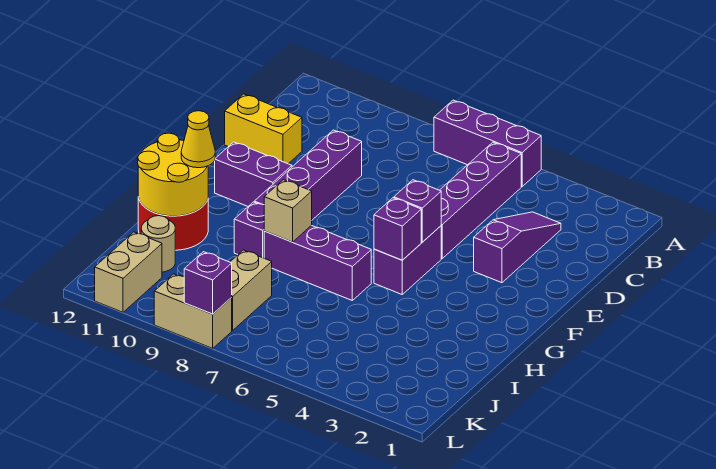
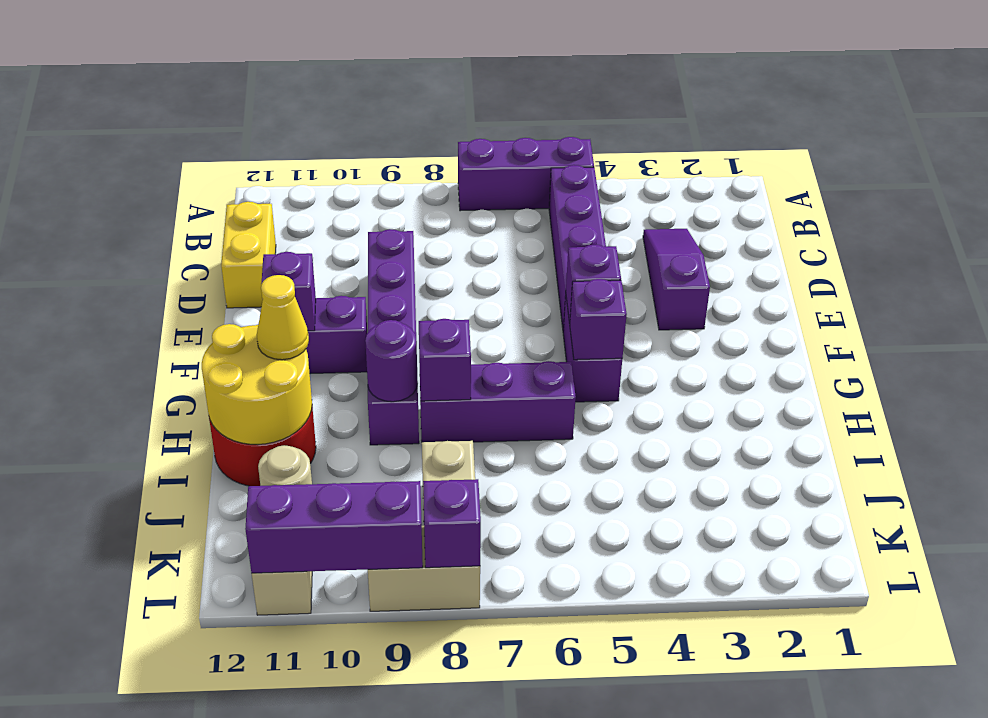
yellow brick D11:D12 level 1 -> yellow brick C12:D12 level 1
none -> purple brick F11 level 2
tan brick H8 level 2 -> purple brick H8 level 2
none -> purple round brick H9 level 2
none -> purple brick L9:L11 level 2

